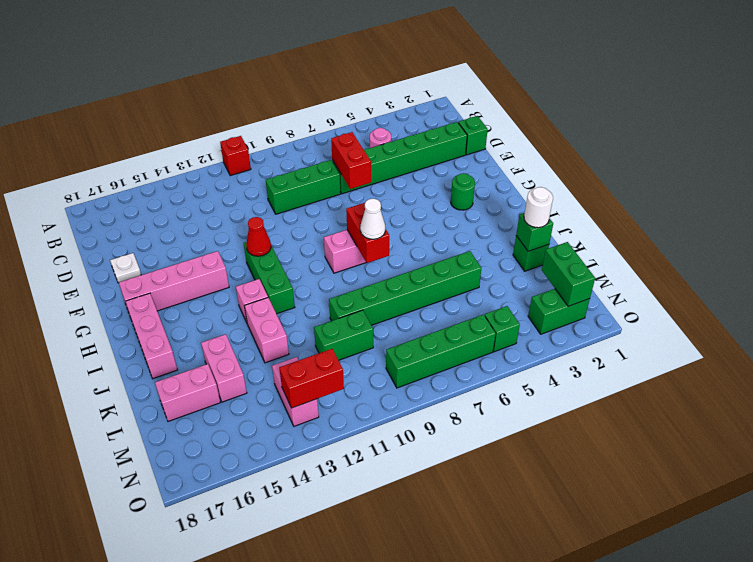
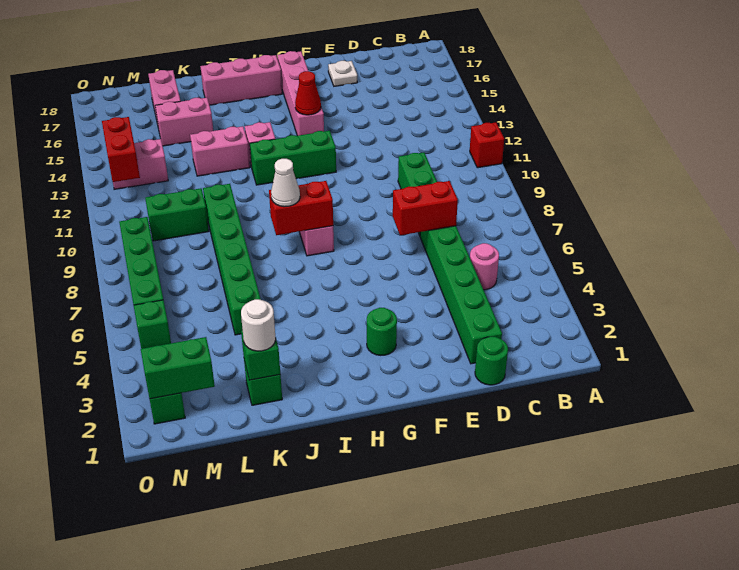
green brick D1 level 1 -> green round brick D1 level 1
red cone G12 level 2 -> red cone G14 level 2
green brick L10:L11 level 1 -> green brick L10:M10 level 1

